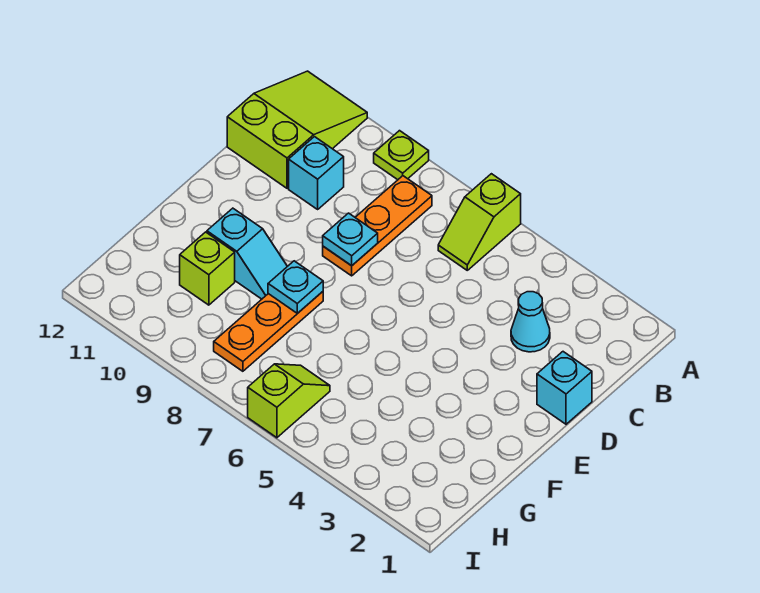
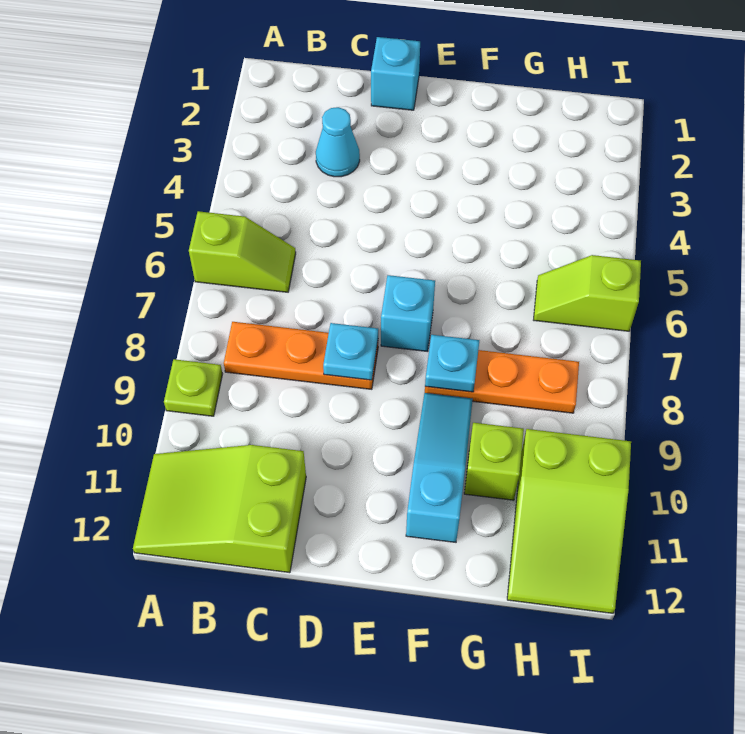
cyan brick C10 level 1 -> cyan brick E7 level 1
cyan slope F9:F10 level 1 top 10 -> cyan slope F9:F11 level 1 top 11
none -> lime slope H10:I12 level 1 top 10

